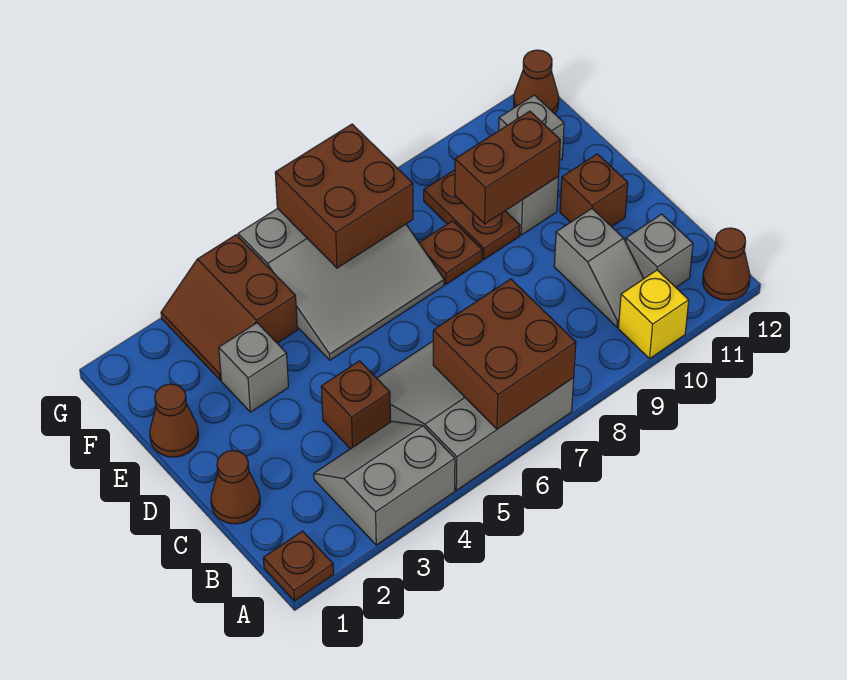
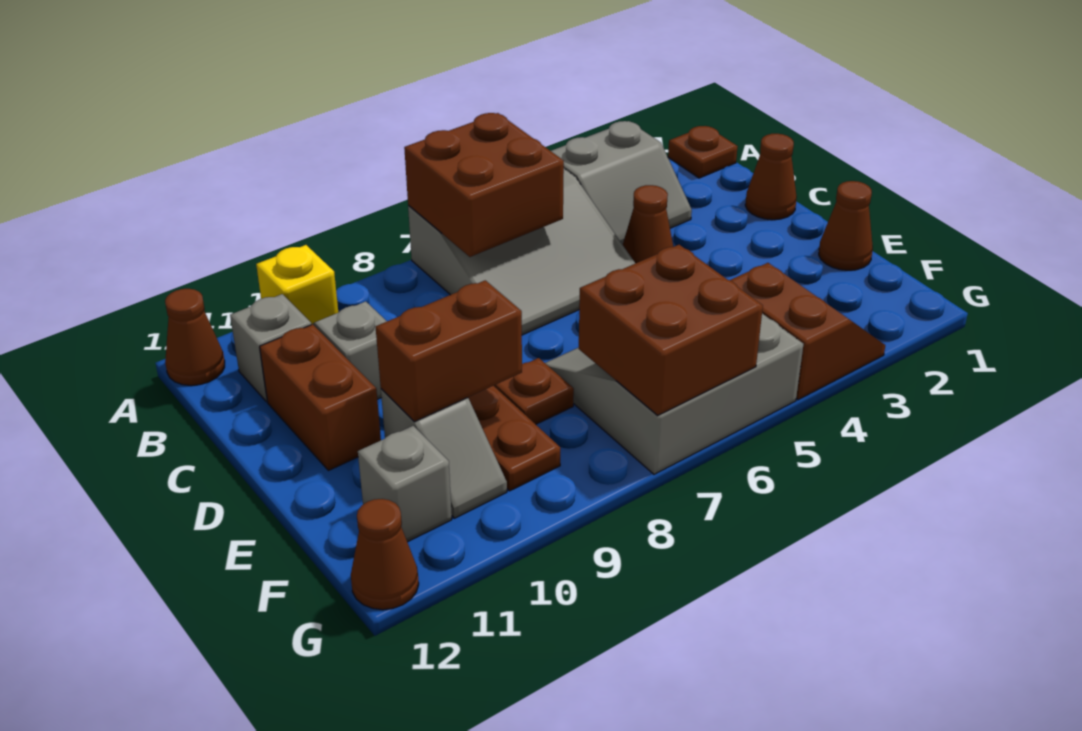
brown brick C4 level 1 -> brown cone C4 level 1
brown brick D11 level 1 -> brown brick C11:D11 level 1
grey brick E3 level 1 -> none

